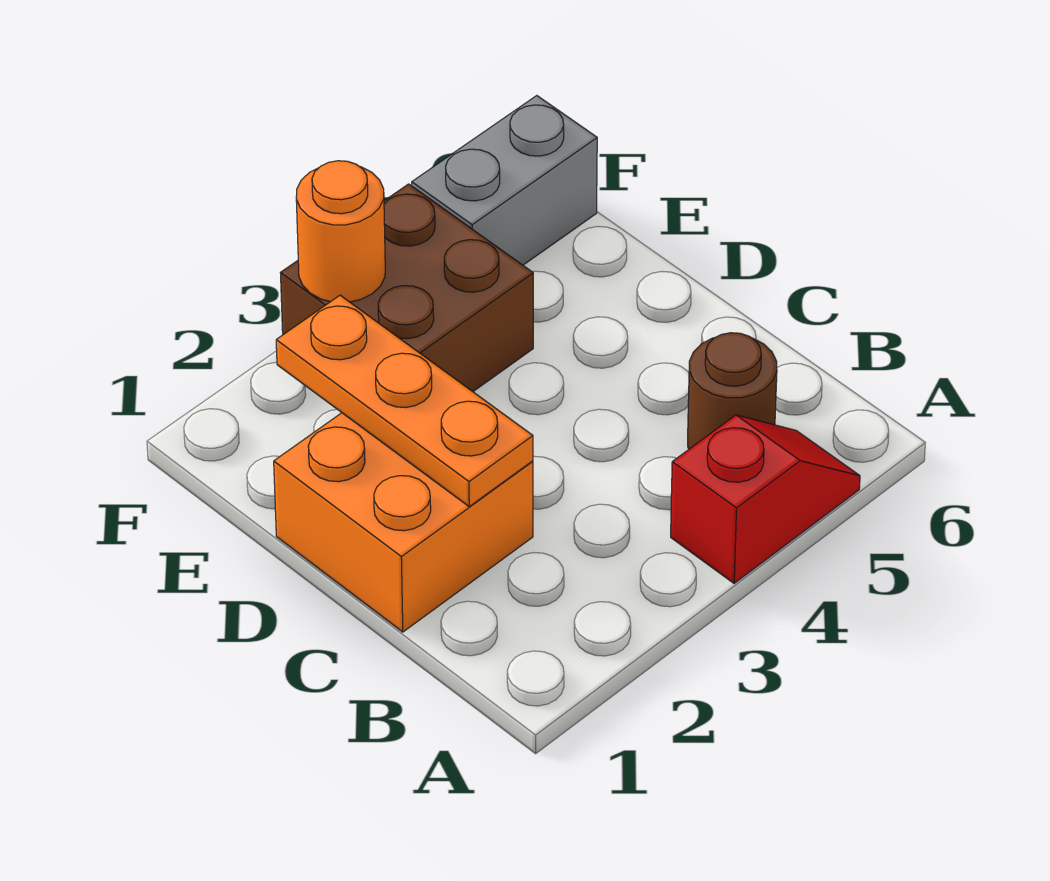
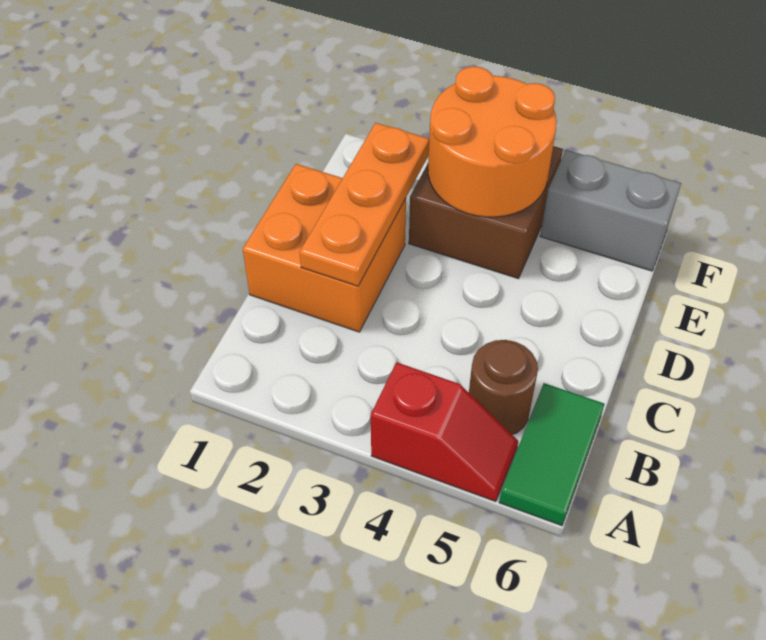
none -> green tile A6:B6 level 1
orange round brick F3 level 2 -> orange round brick E3:F4 level 2

